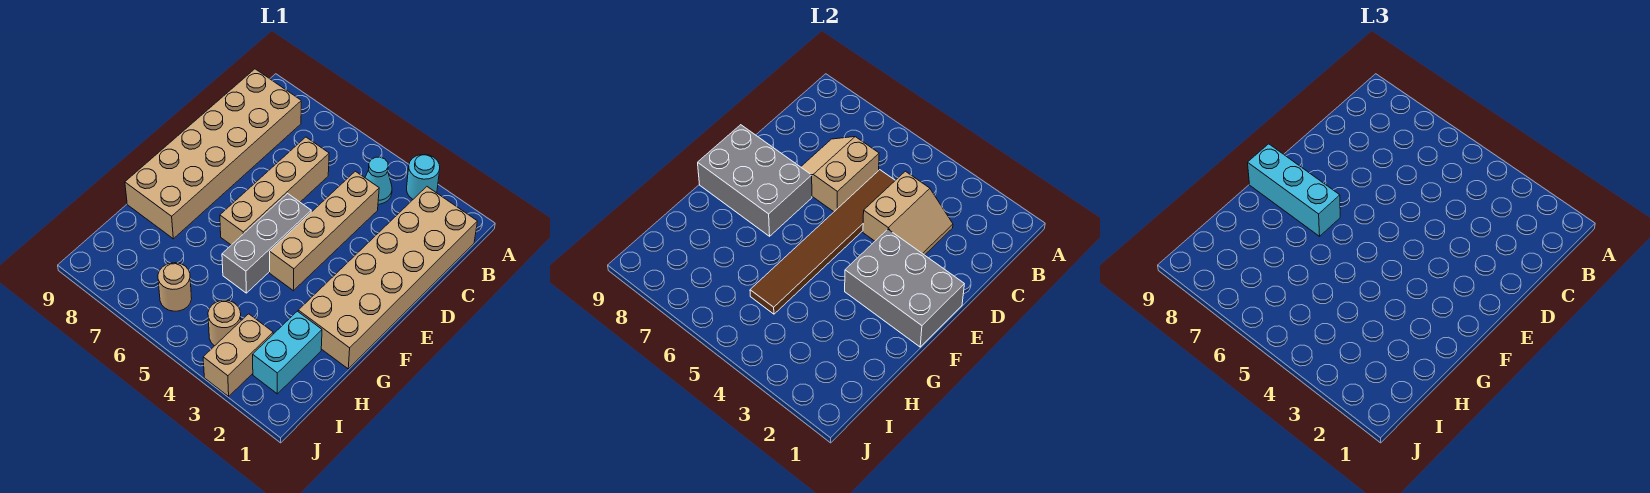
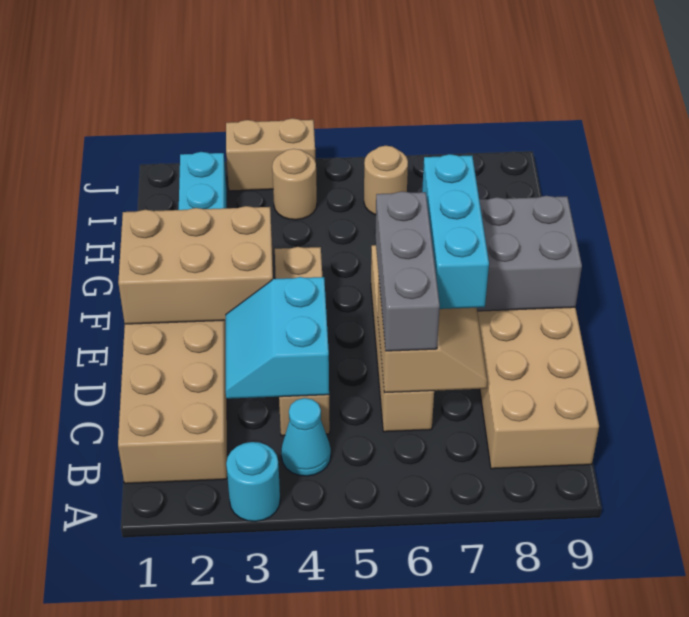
tan slope C3:D4 level 2 top 4 -> cyan slope C3:D4 level 2 top 4
brown tile C5:H5 level 2 -> none
grey brick E1:F3 level 2 -> tan brick E1:F3 level 2
grey brick E5:G5 level 1 -> grey brick C6:E6 level 3
cyan brick F7:F9 level 3 -> cyan brick D7:F7 level 3
tan brick I3:J3 level 1 -> tan brick J3:J4 level 1

